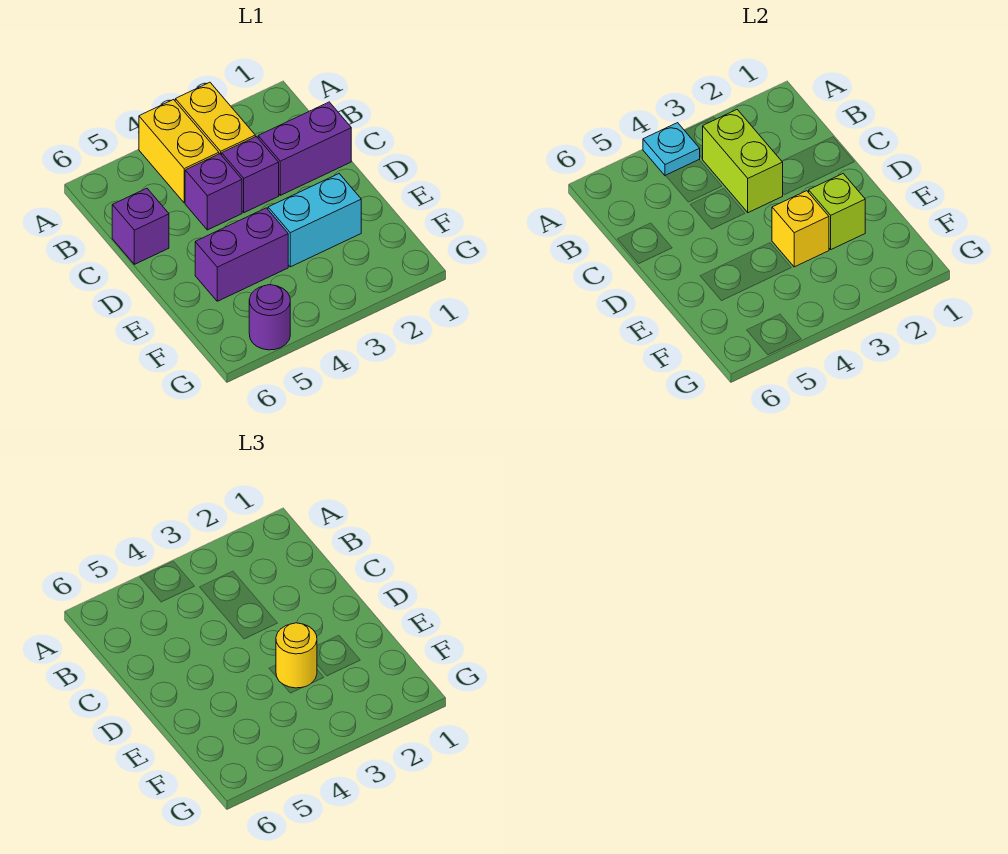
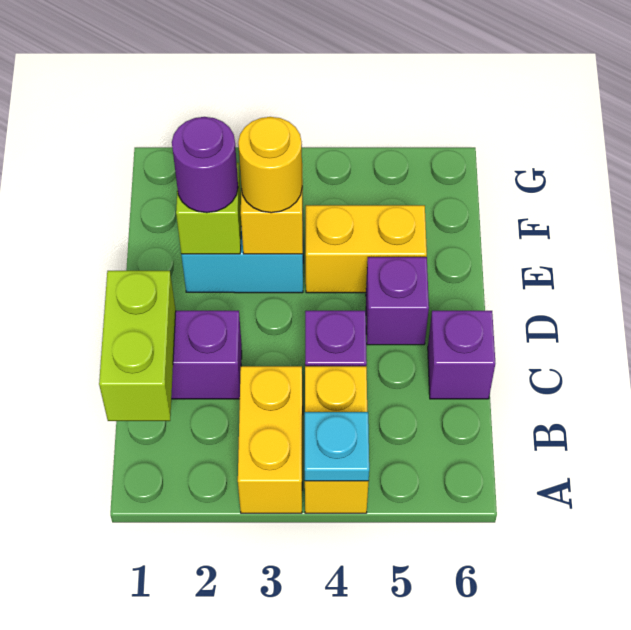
lime brick B3:C3 level 2 -> lime brick B1:C1 level 2
purple brick C3 level 1 -> purple brick D5 level 1
purple brick E4:E5 level 1 -> yellow brick E4:E5 level 1
purple round brick G5 level 1 -> purple round brick E2 level 3

